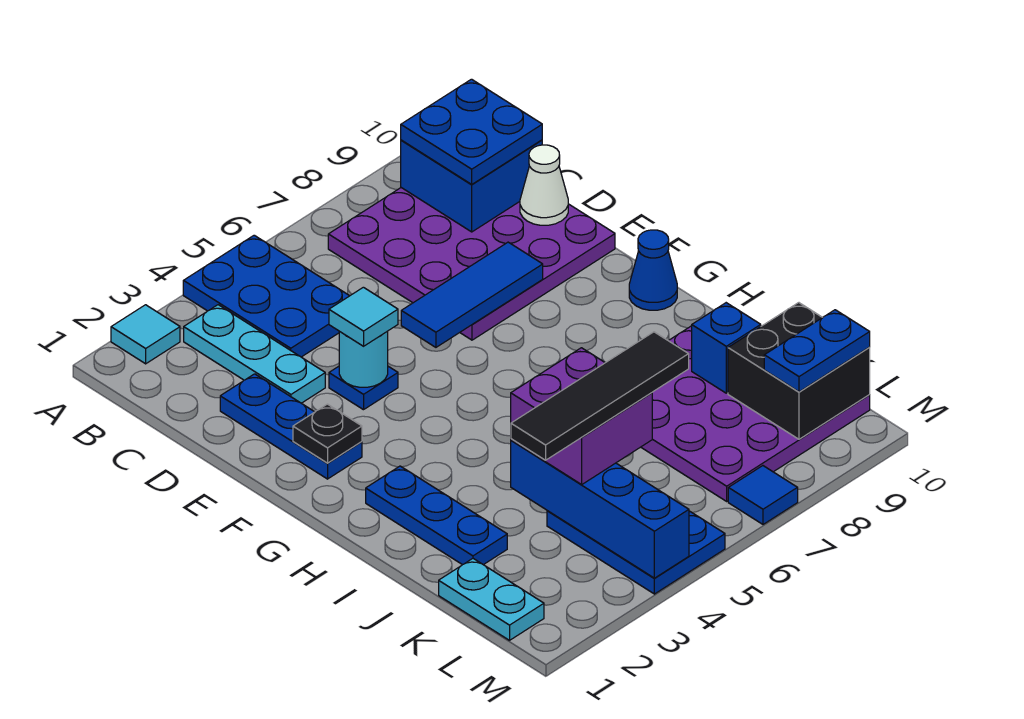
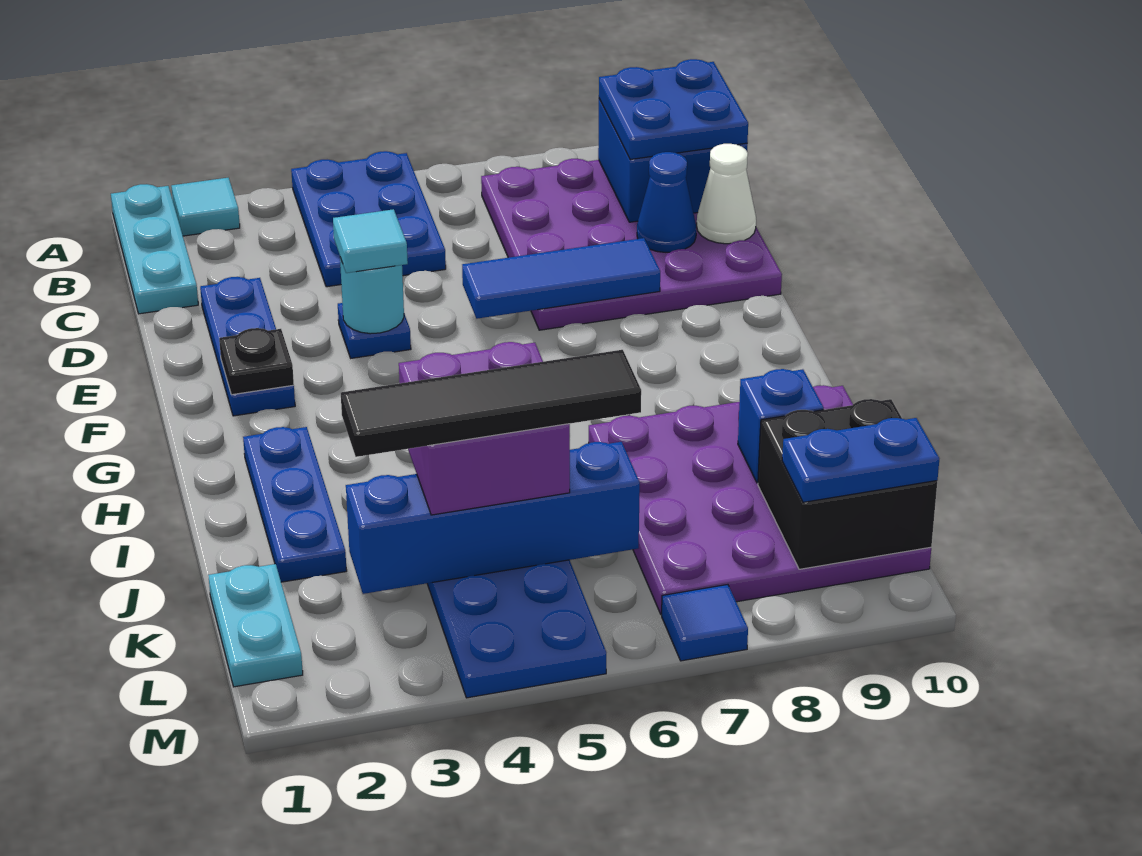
cyan plate B3:D3 level 1 -> cyan plate A1:C1 level 1
blue cone G10 level 1 -> blue cone D9 level 2
blue brick J4:M4 level 2 -> blue brick K3:K6 level 2

